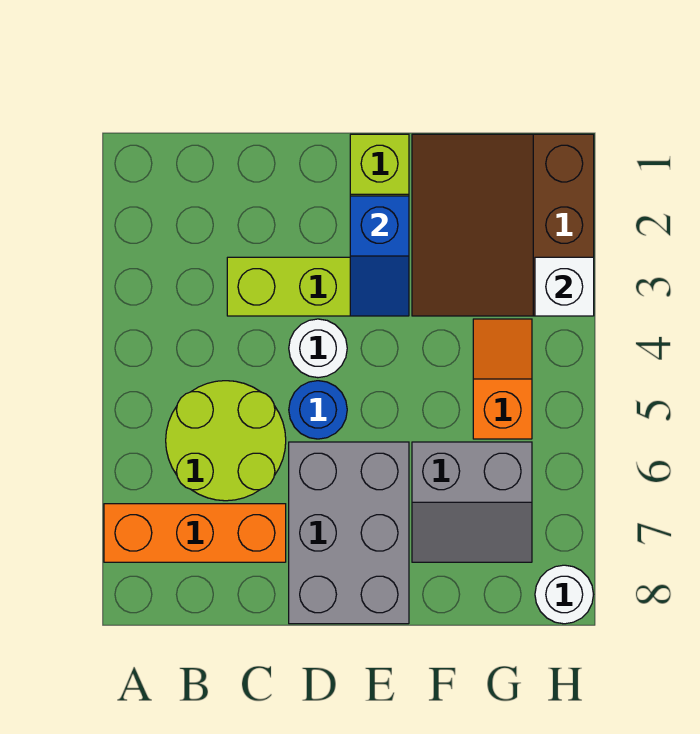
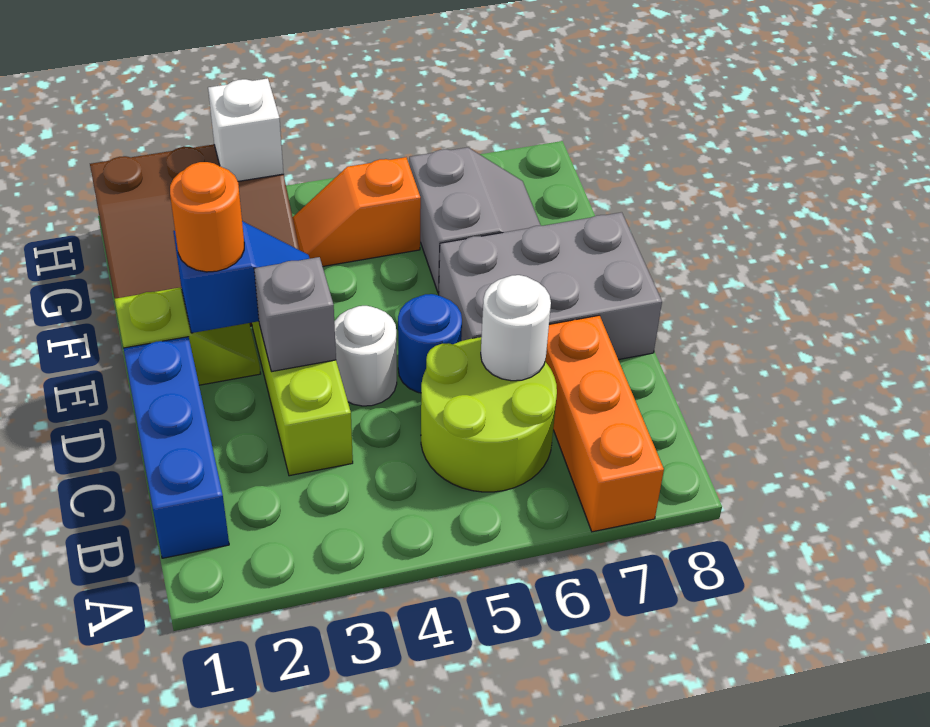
none -> blue brick B1:D1 level 1
none -> grey brick D3 level 2
none -> orange round brick E2 level 3
white round brick H8 level 1 -> white round brick C6 level 2

